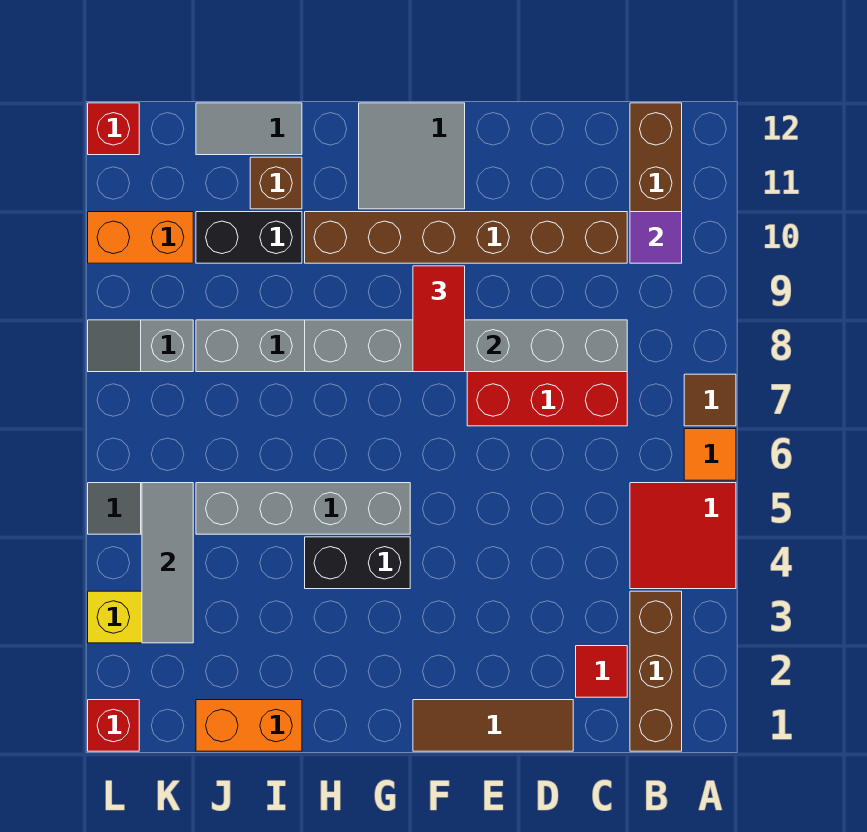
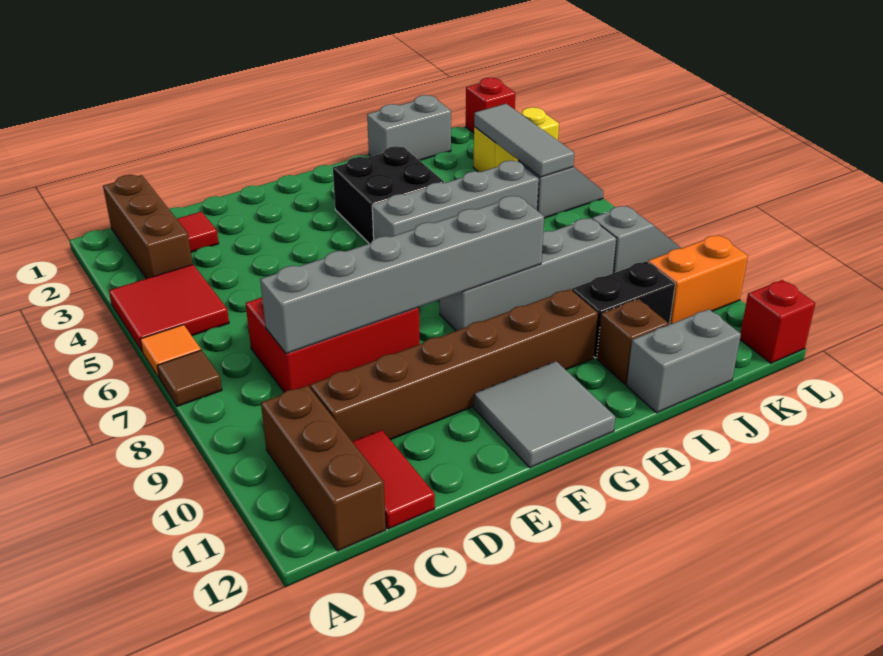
purple tile B10 level 2 -> none
brown tile D1:F1 level 1 -> none
red tile F8:F9 level 3 -> red tile C11:C12 level 1
black brick G4:H4 level 1 -> black brick G3:H4 level 1
orange brick I1:J1 level 1 -> grey brick I1:J1 level 1
grey tile I12:J12 level 1 -> grey brick I12:J12 level 1

